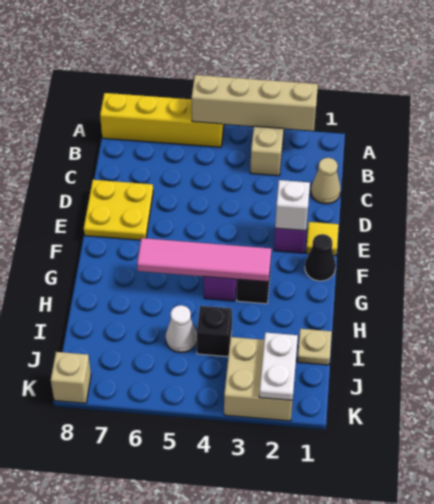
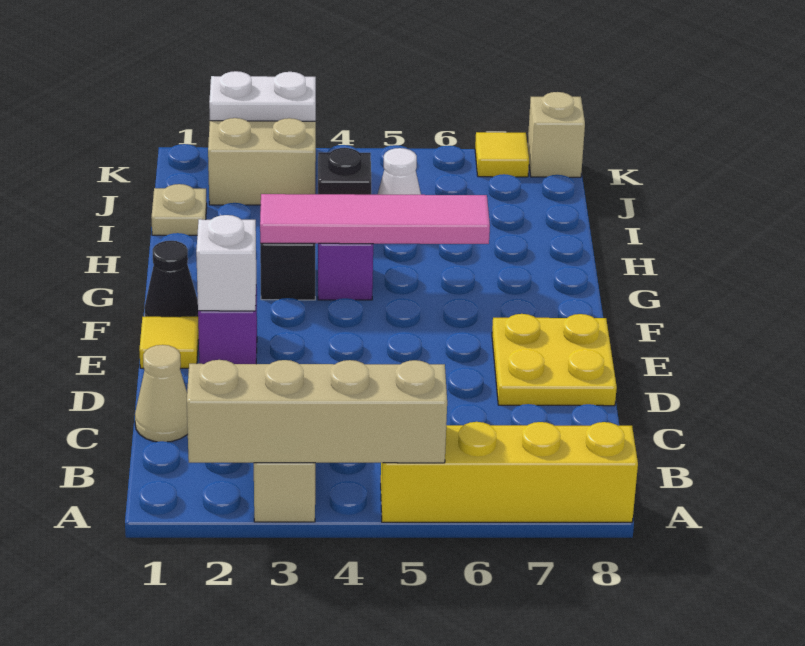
white plate J2:K2 level 2 -> white plate K2:K3 level 2
none -> yellow tile K7 level 1

